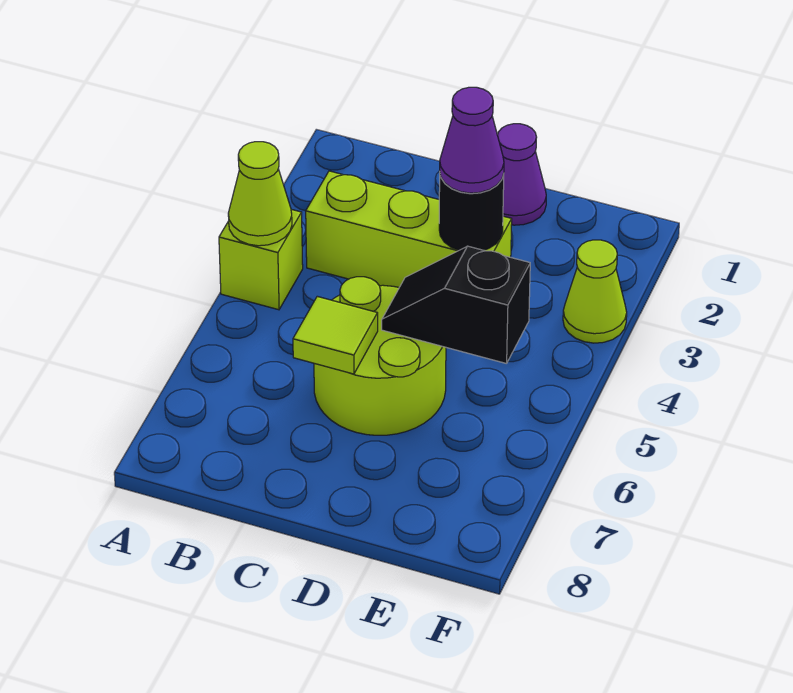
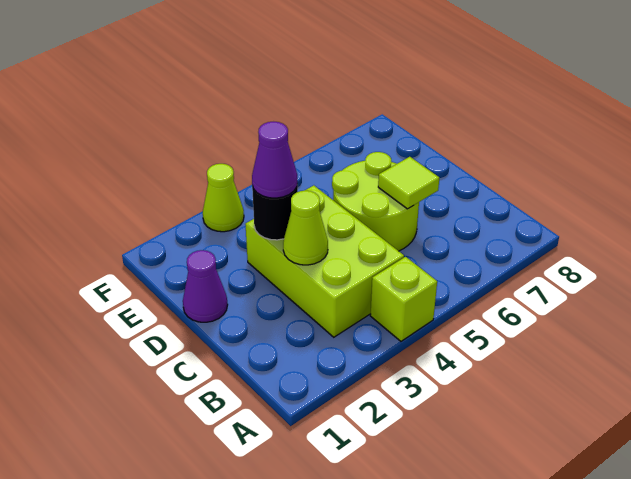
lime cone A4 level 2 -> lime cone C3 level 2
lime brick B3:D3 level 1 -> lime brick B3:D4 level 1
black slope D5:E5 level 2 top E -> none

